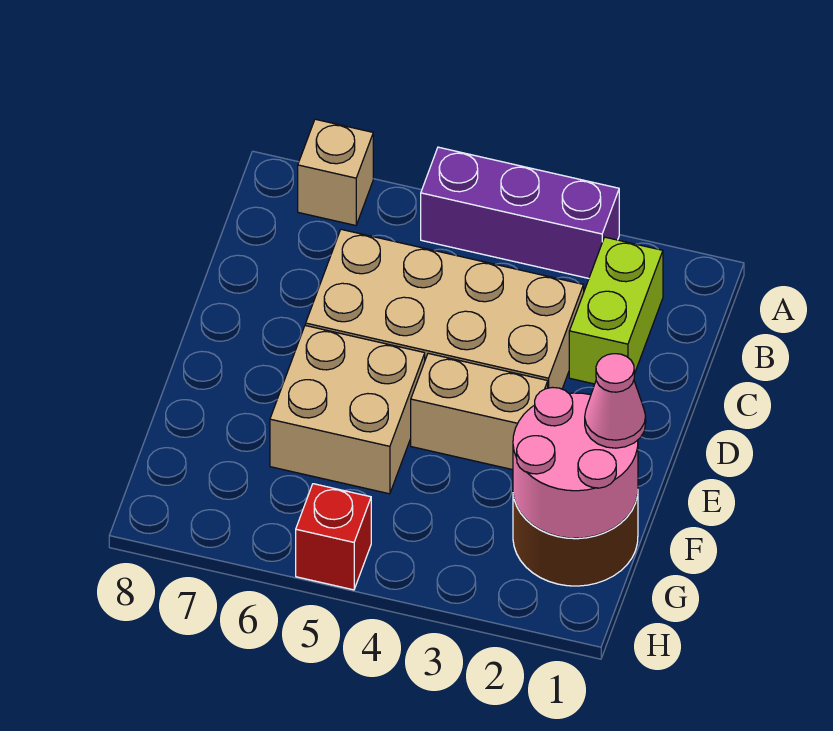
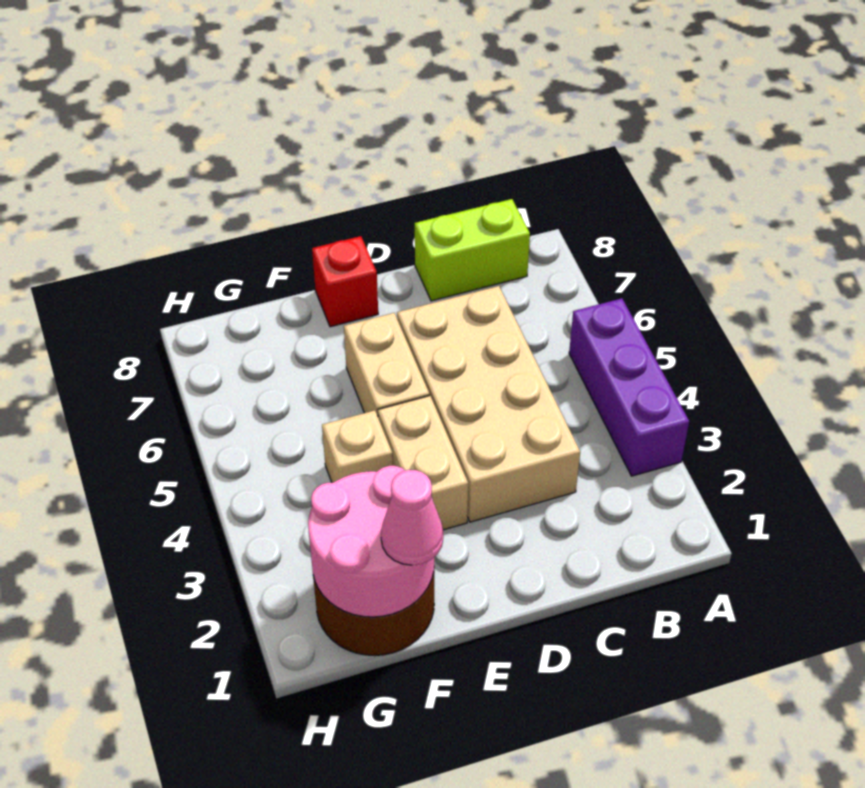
tan brick A7 level 1 -> tan brick F4 level 1
lime brick B2:C2 level 1 -> lime brick B8:C8 level 1
tan brick E5:F6 level 1 -> tan brick E5:E6 level 1
red brick H5 level 1 -> red brick E8 level 1

